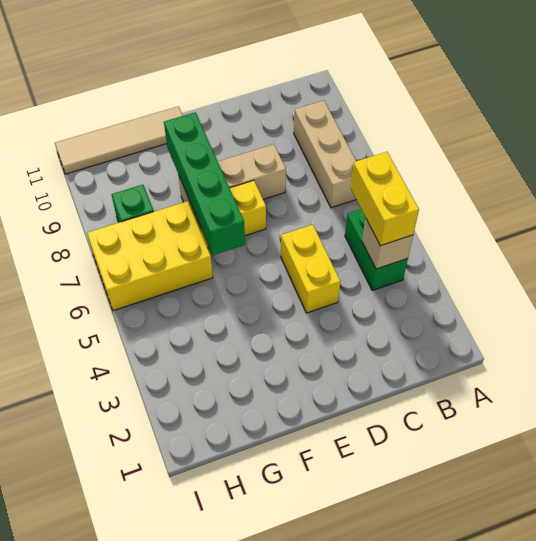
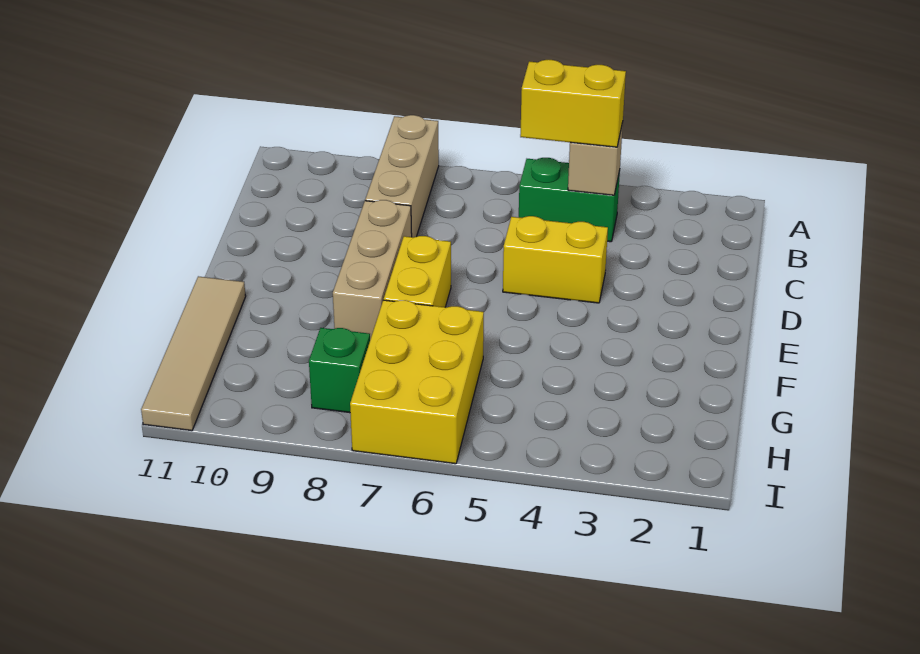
tan brick B7:B9 level 1 -> tan brick A8:C8 level 1
green brick F6:F9 level 2 -> none

